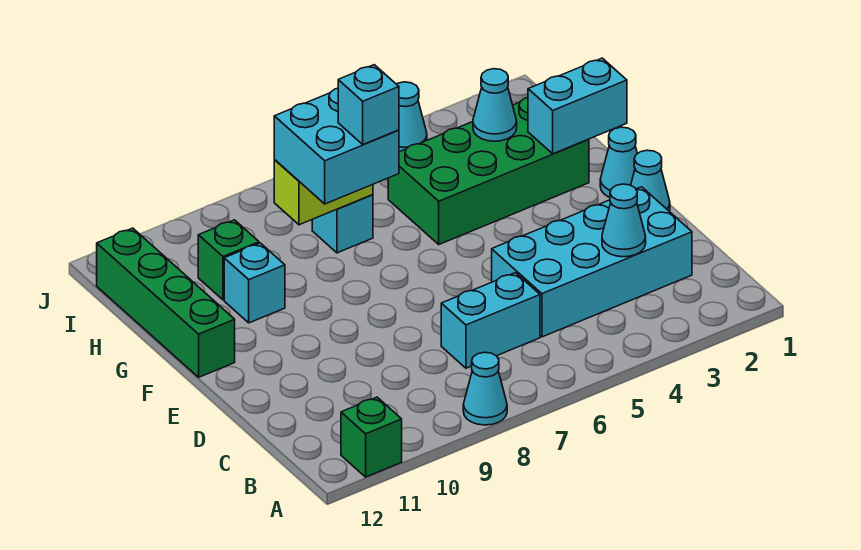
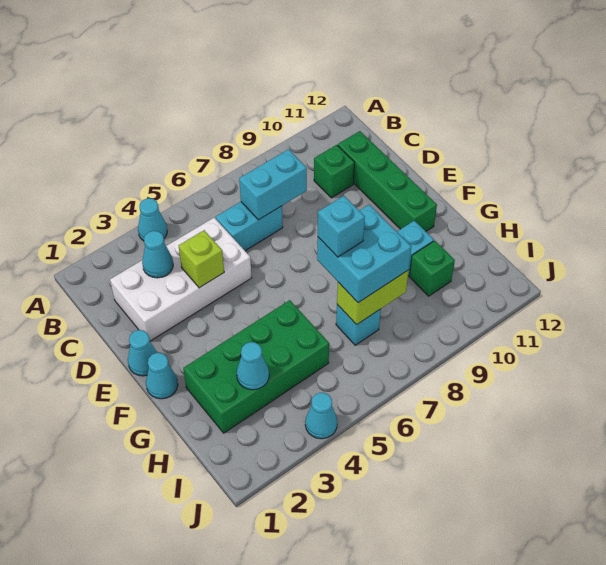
cyan cone A8 level 1 -> cyan cone A4 level 1
green brick A11 level 1 -> green brick C10 level 1
cyan brick C2:D5 level 1 -> white brick C2:D5 level 1
none -> lime brick D4 level 2
green brick F12:I12 level 1 -> green brick C11:F11 level 1
cyan brick G1:G2 level 2 -> cyan brick C7:C8 level 2

